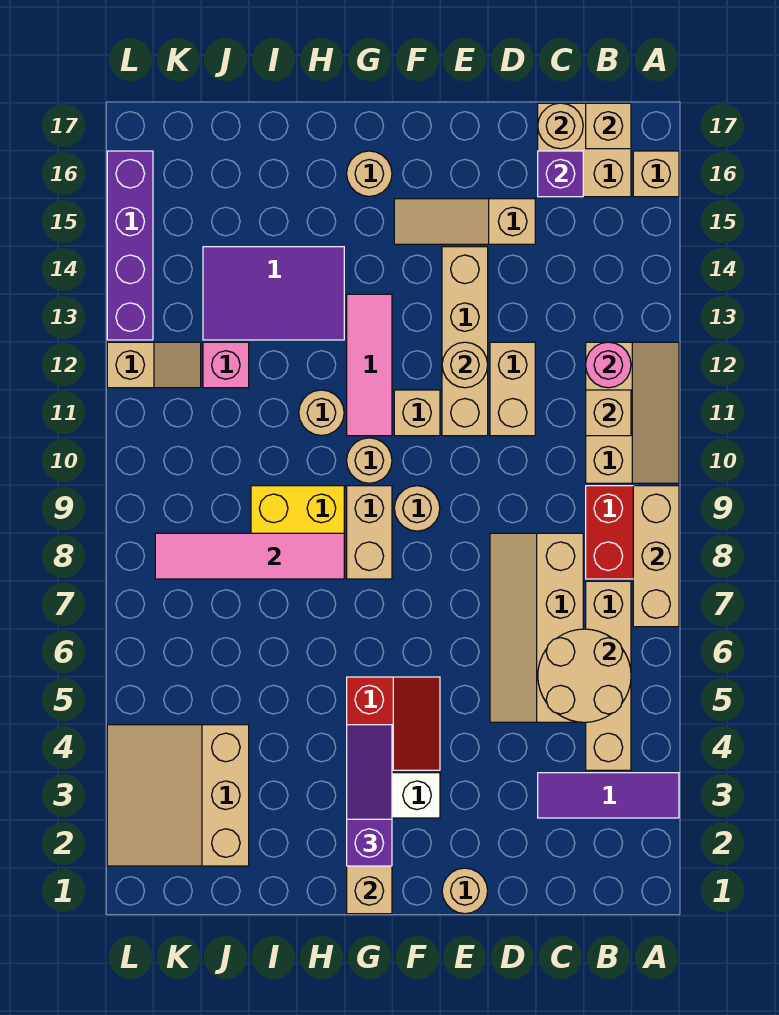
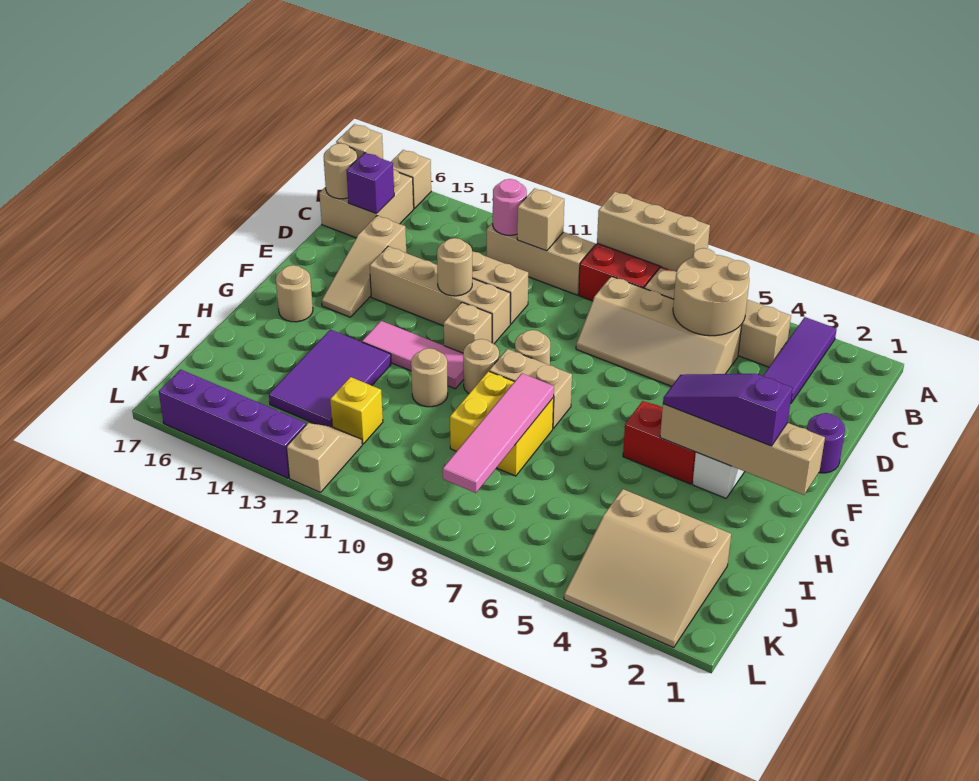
tan round brick E1 level 1 -> purple round brick E1 level 1
pink brick J12 level 1 -> yellow brick J12 level 1

